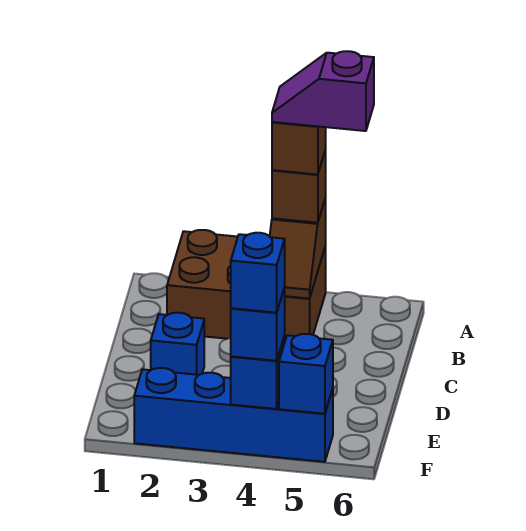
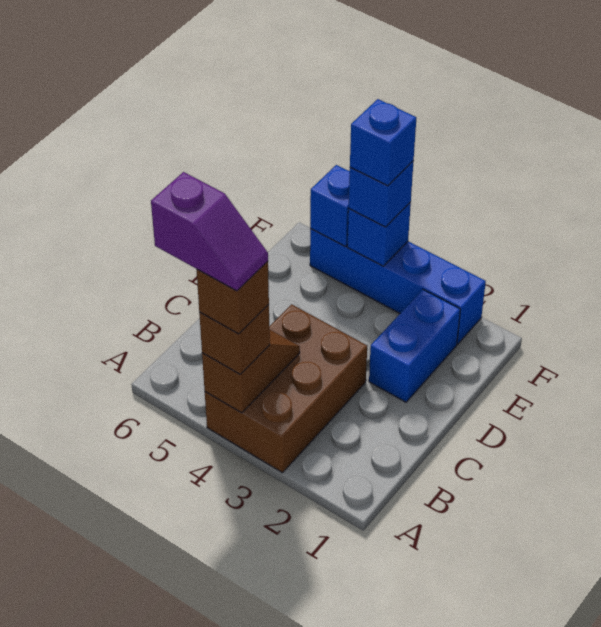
brown brick A2:B4 level 1 -> brown brick A3:C4 level 1
blue brick D2 level 1 -> blue brick D2:E2 level 1

